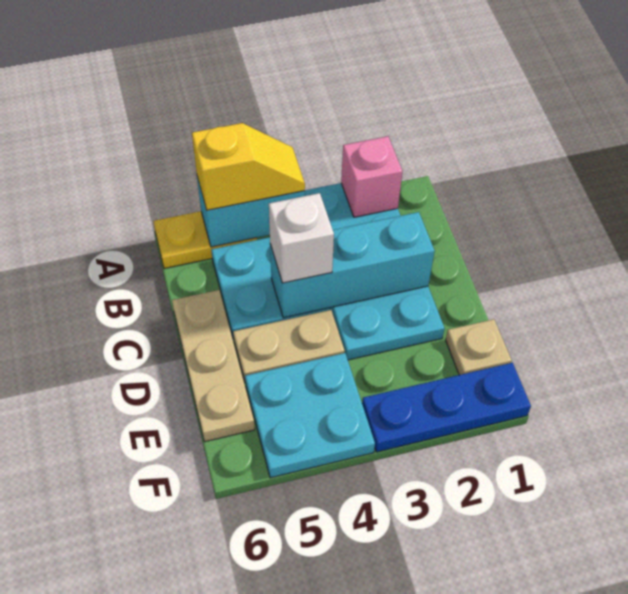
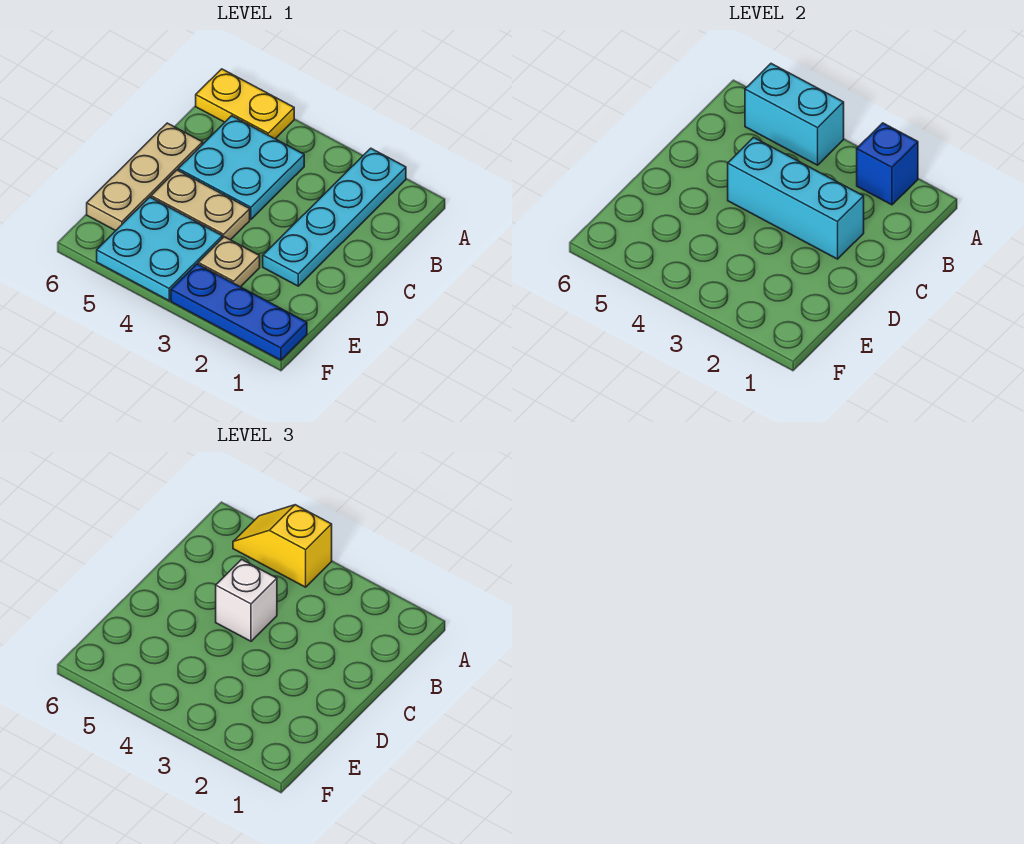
cyan plate A2:D3 level 1 -> cyan plate A2:D2 level 1
pink brick A2 level 2 -> blue brick A2 level 2
yellow slope A4:A5 level 3 top 5 -> yellow slope A4:A5 level 3 top 4
tan plate E1 level 1 -> tan plate E3 level 1

